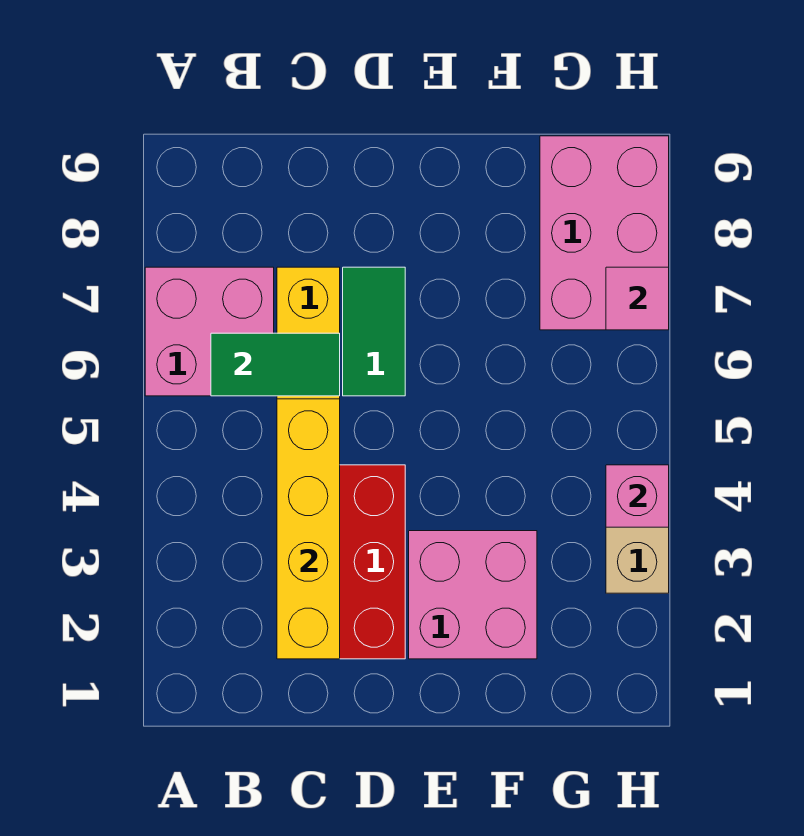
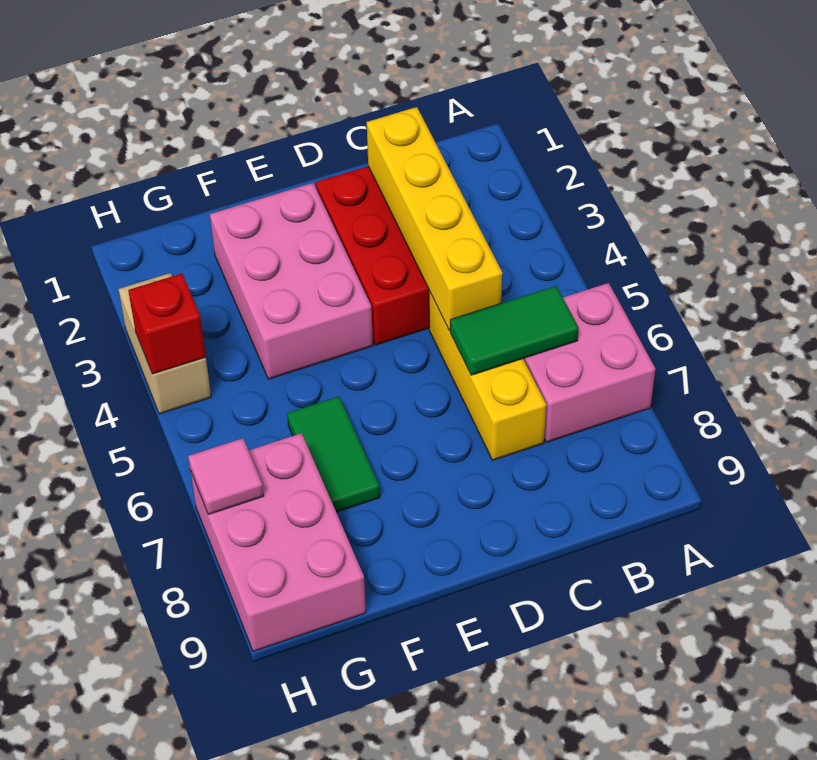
green tile D6:D7 level 1 -> green tile F6:F7 level 1
pink brick E2:F3 level 1 -> pink brick E2:F4 level 1
pink brick H4 level 2 -> red brick H4 level 2

